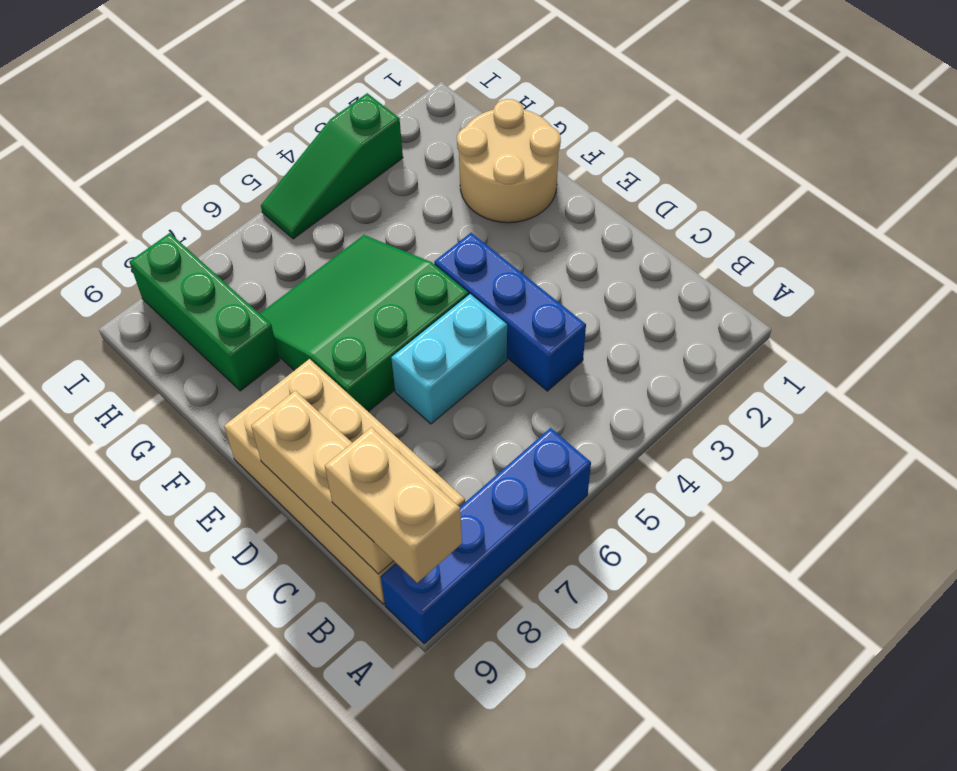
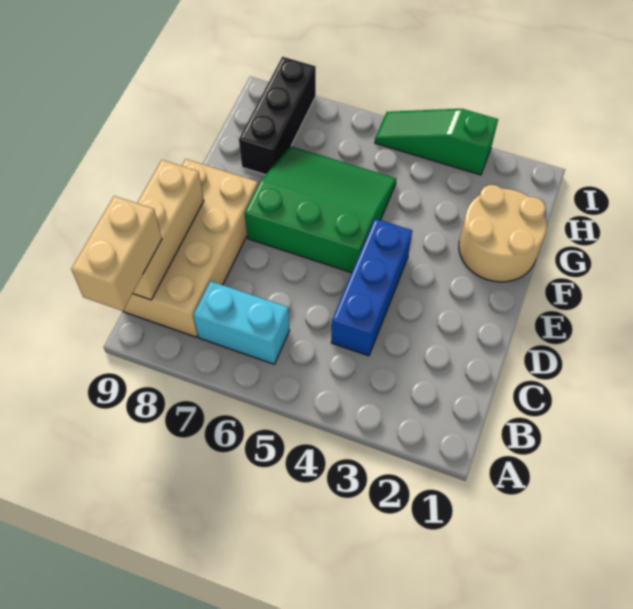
blue brick A6:A9 level 1 -> none
cyan brick D5:D6 level 1 -> cyan brick B6:B7 level 1
green brick G8:I8 level 1 -> black brick G8:I8 level 1

